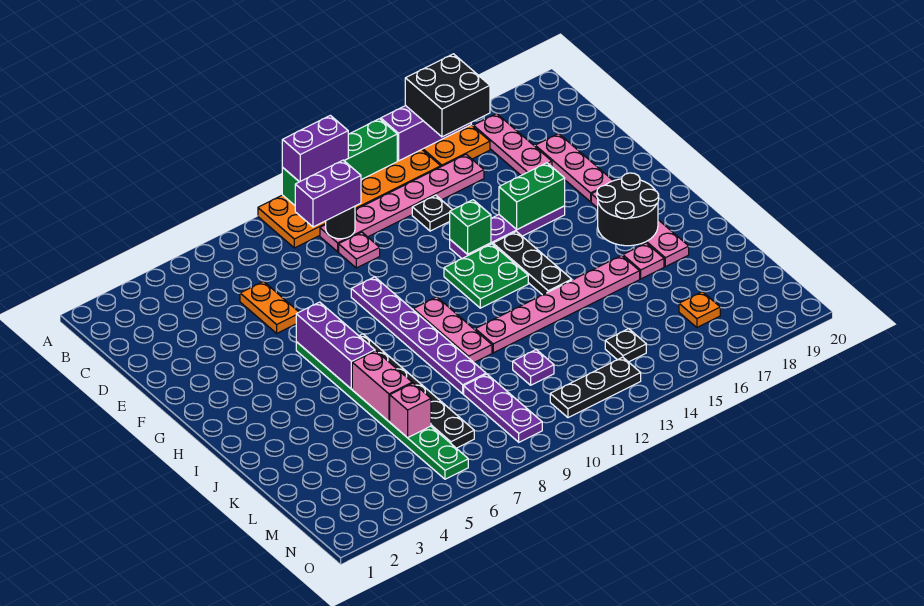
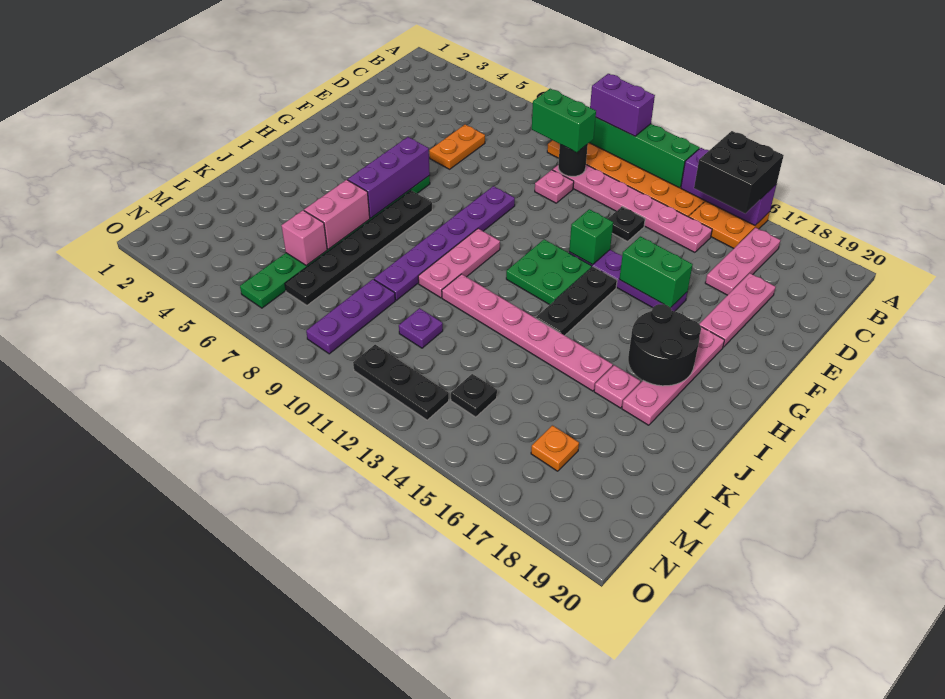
purple brick C9:C10 level 3 -> green brick C9:C10 level 3

